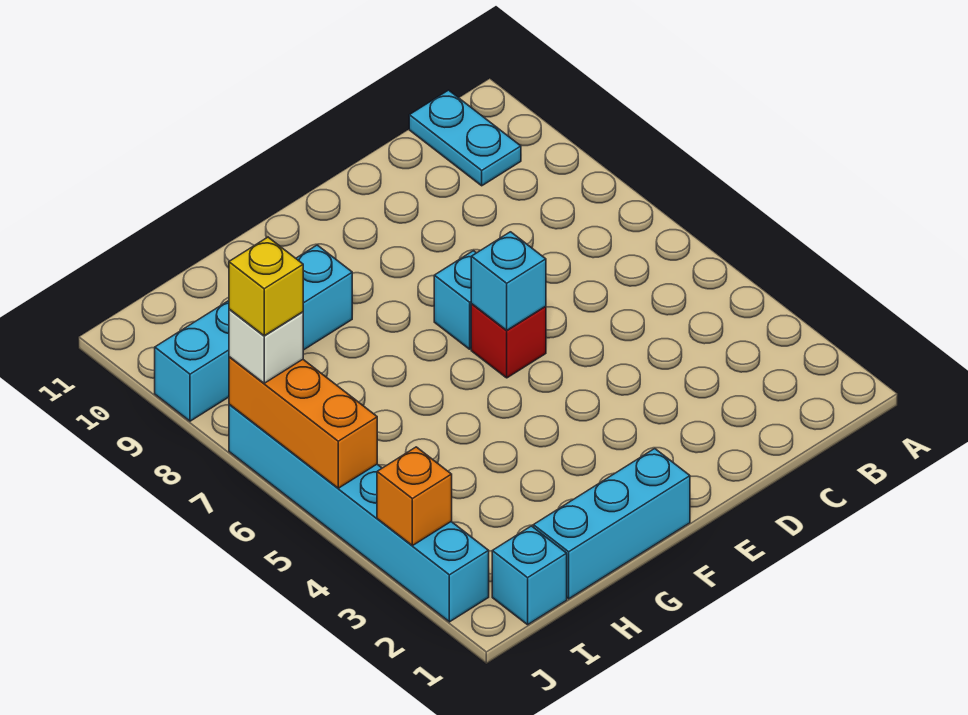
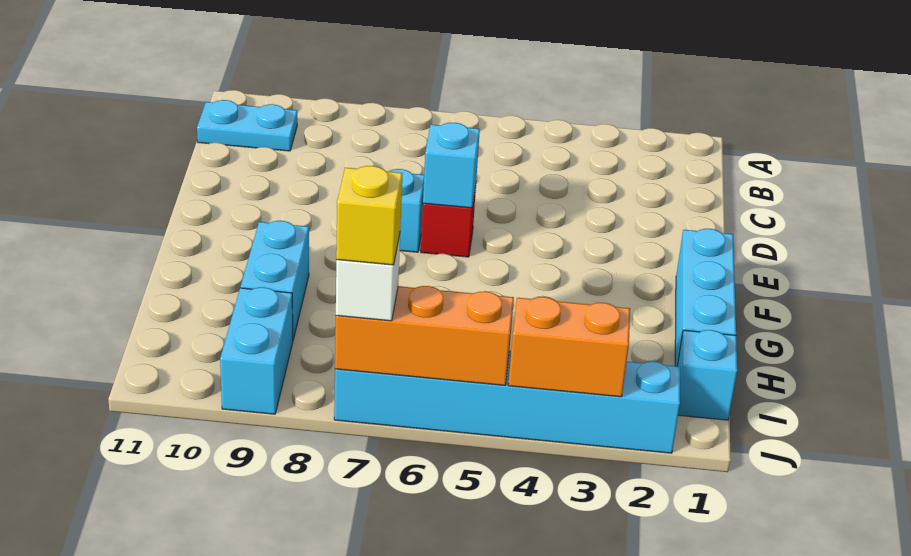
orange brick J3 level 2 -> orange brick J3:J4 level 2

